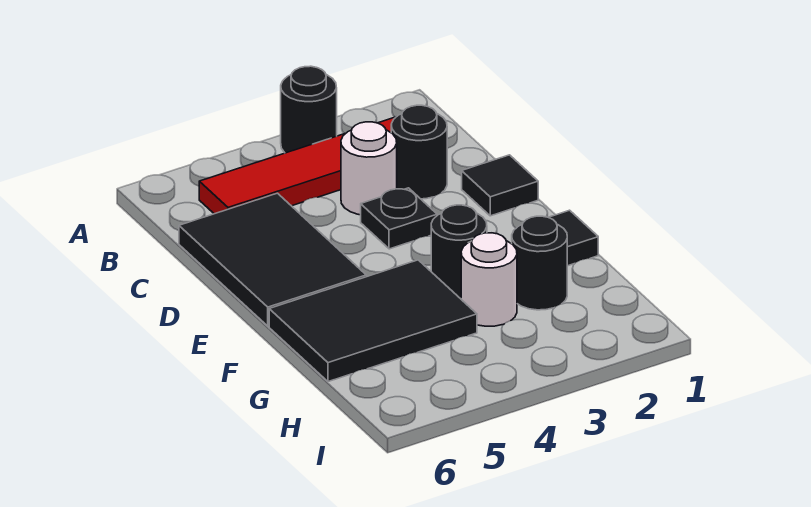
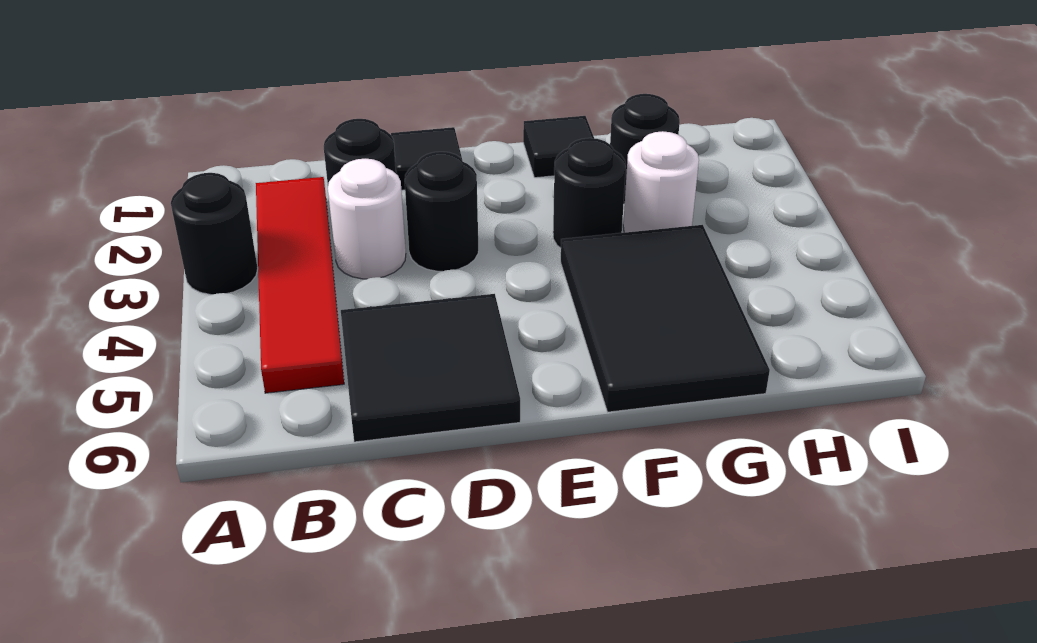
black tile C5:E6 level 1 -> black tile C5:D6 level 1
black plate D3 level 1 -> black round brick D3 level 1

